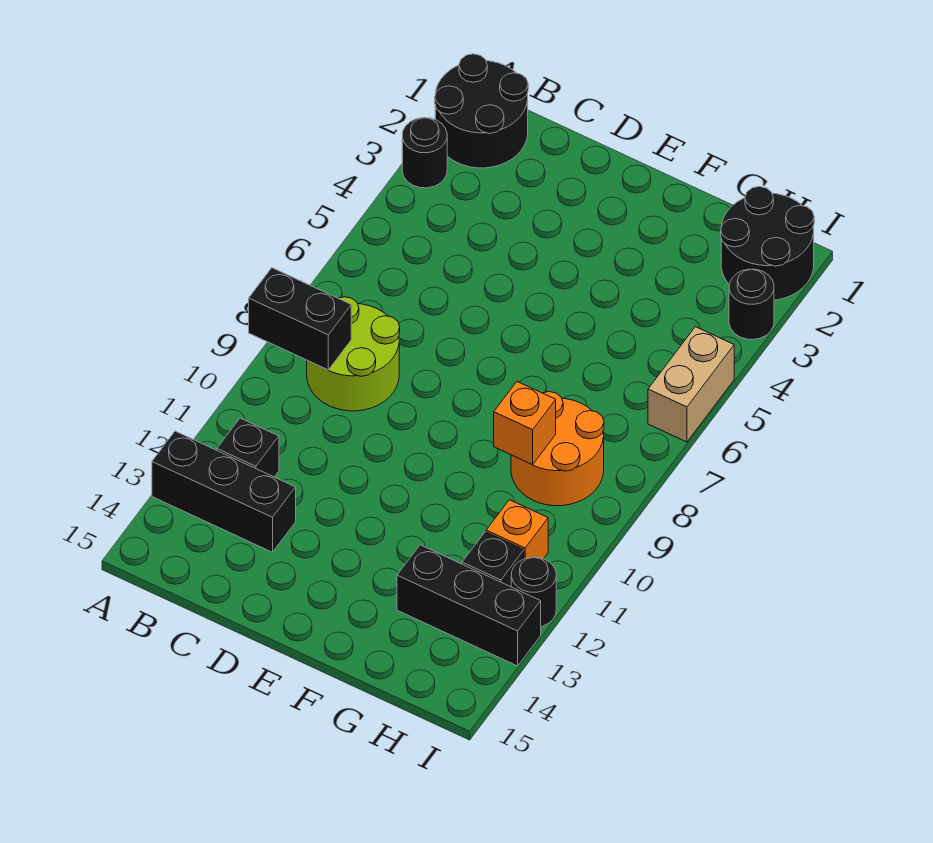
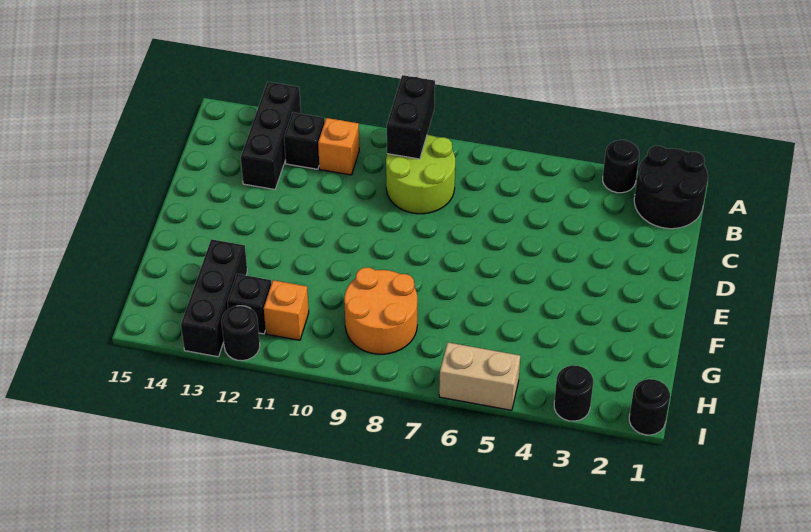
orange brick G9 level 2 -> orange brick B11 level 1
black round brick H1:I2 level 1 -> black round brick I1 level 1

